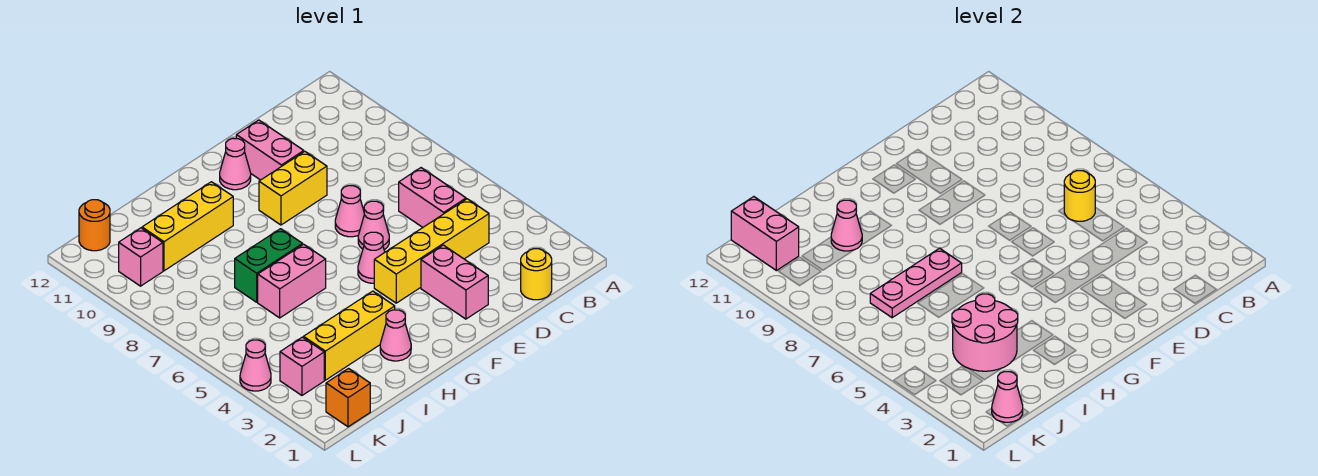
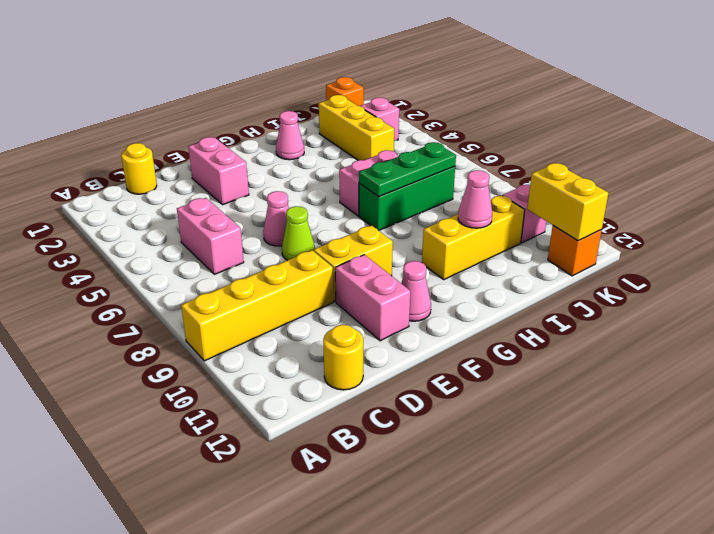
yellow brick C4:F4 level 1 -> yellow brick A9:D9 level 1
yellow round brick C6 level 2 -> yellow round brick C12 level 1
pink cone E7 level 1 -> lime cone E7 level 1
pink cone F5 level 1 -> none
yellow brick H3:J3 level 1 -> yellow brick J2:J4 level 1
green brick H7:I7 level 1 -> green brick H7:J7 level 1
pink plate H7:J7 level 2 -> green plate H7:J7 level 2
pink round brick I3:J4 level 2 -> none
pink cone K1 level 2 -> none
pink brick K11:K12 level 2 -> yellow brick K11:K12 level 2
orange round brick K12 level 1 -> orange brick K12 level 1
pink cone L4 level 1 -> none

